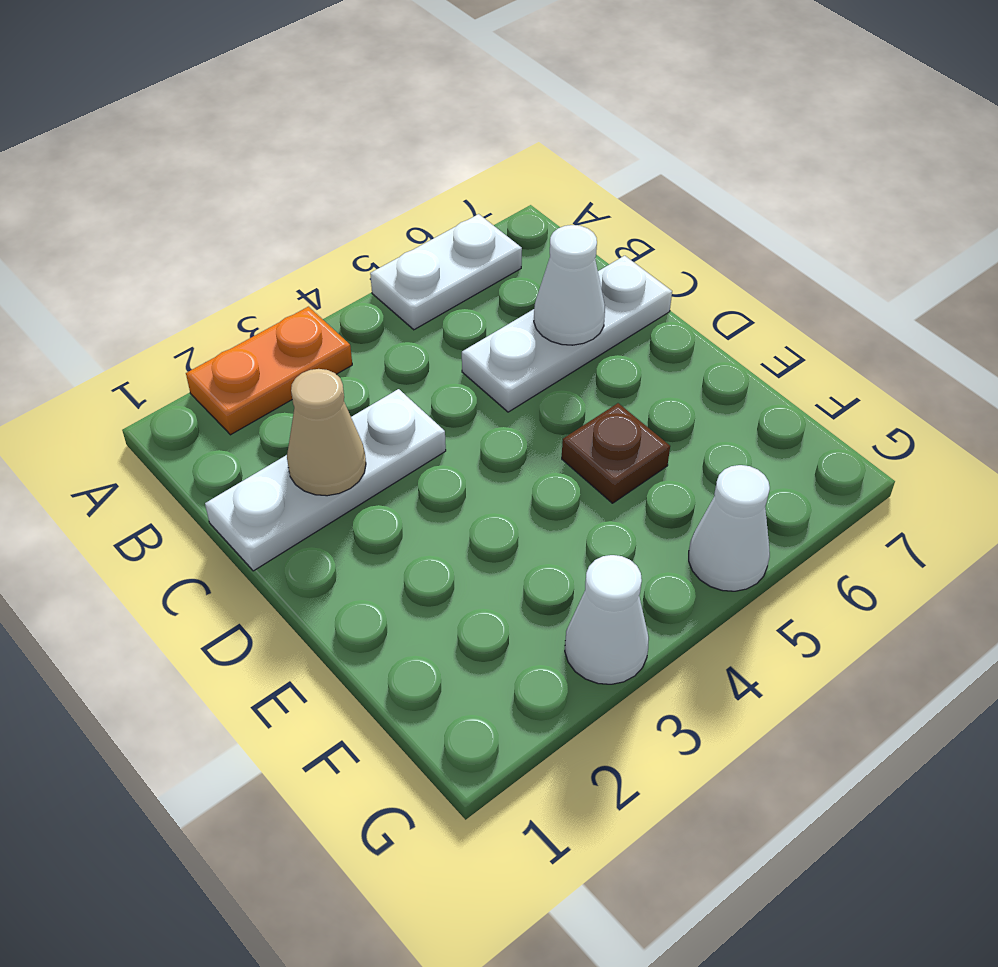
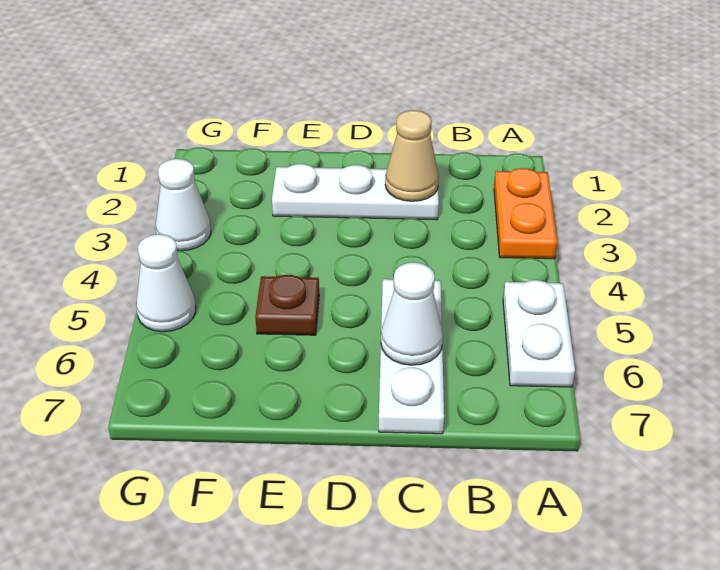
white plate C1:C3 level 1 -> white plate C2:E2 level 1

